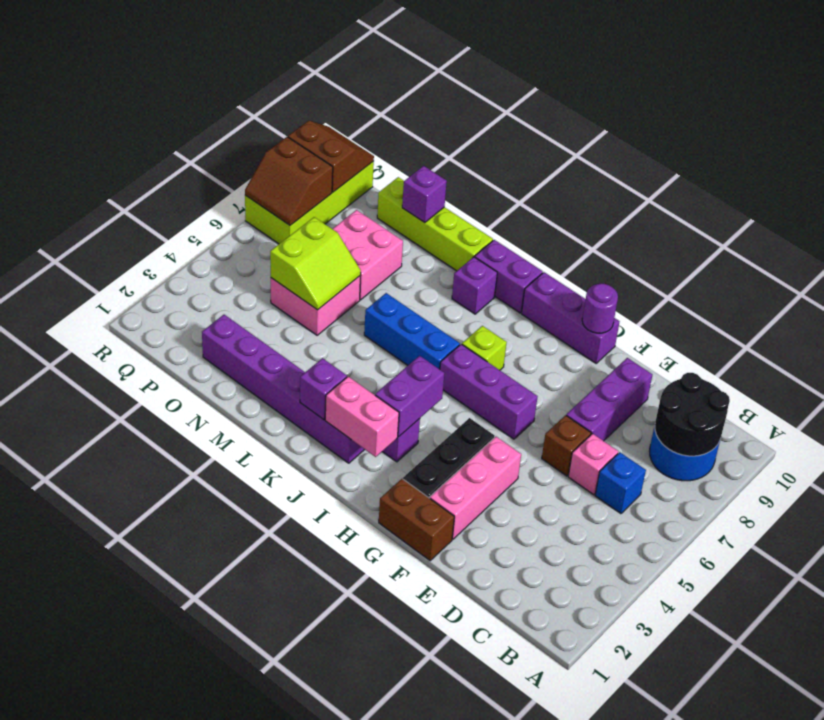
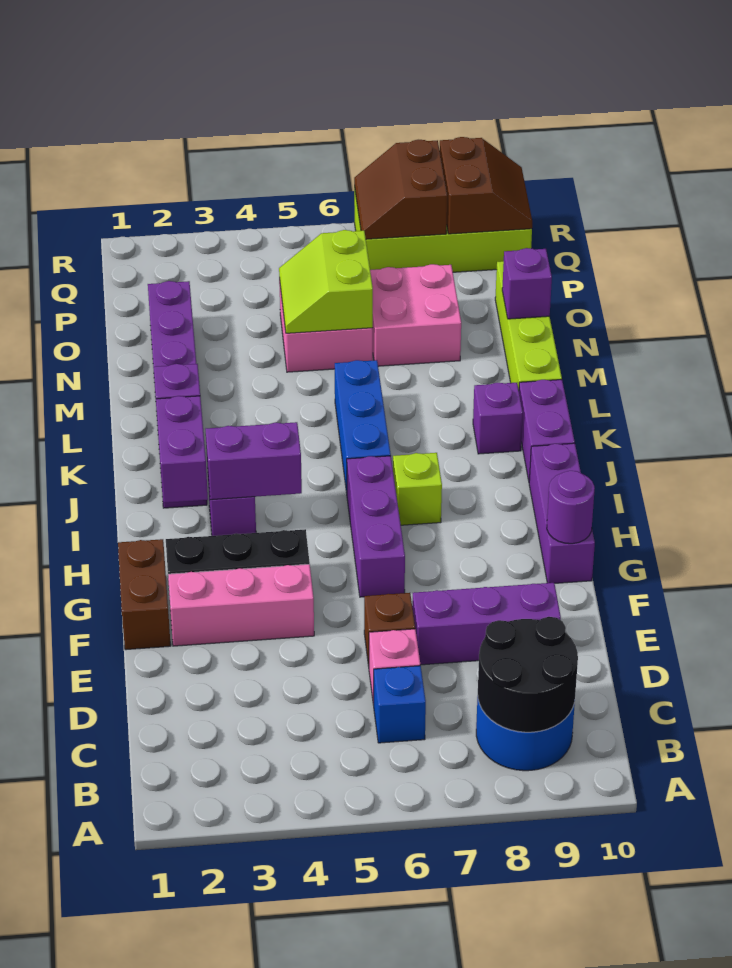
pink brick I2:J2 level 2 -> purple brick I2:J2 level 2
lime slope N5:O6 level 2 top O -> lime slope N5:O6 level 2 top 6

